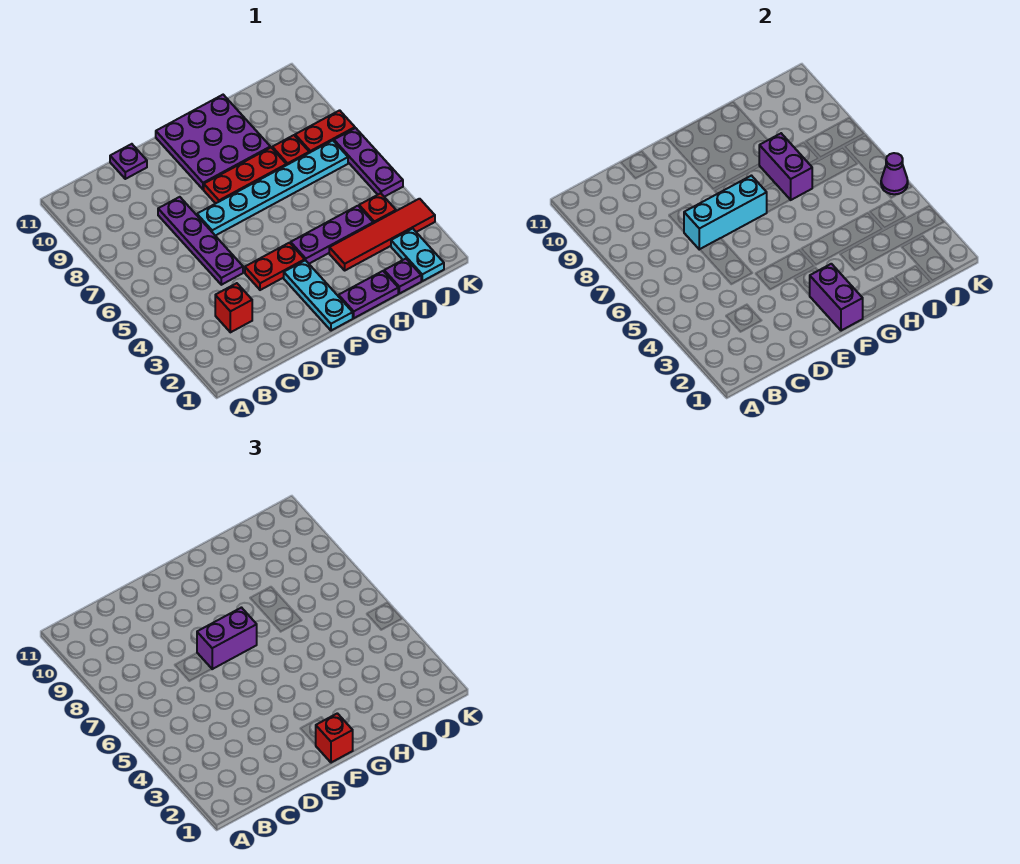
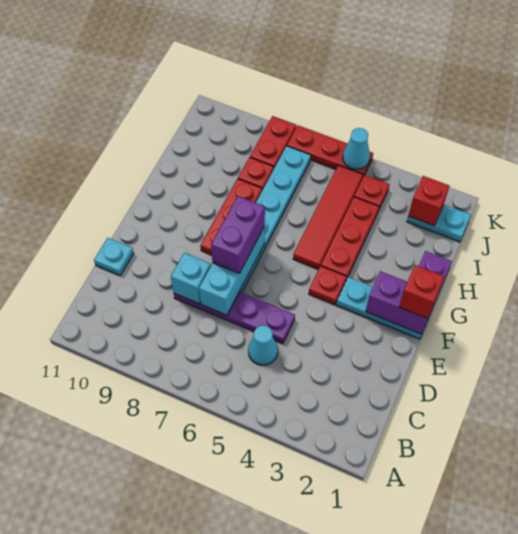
red brick C3 level 1 -> red brick J2 level 2
none -> cyan cone C5 level 1
none -> cyan brick D8 level 2
purple plate D11 level 1 -> cyan plate D11 level 1
red plate E4:F4 level 1 -> red plate F4 level 1
purple plate F9:H11 level 1 -> none
purple plate G4:I4 level 1 -> red plate G4:I4 level 1
red tile H3:K3 level 1 -> red tile G5:J5 level 1
purple brick H7:H8 level 2 -> none
purple plate I1 level 1 -> none
purple plate K5:K7 level 1 -> red plate K5:K7 level 1
purple cone K5 level 2 -> cyan cone K5 level 2

